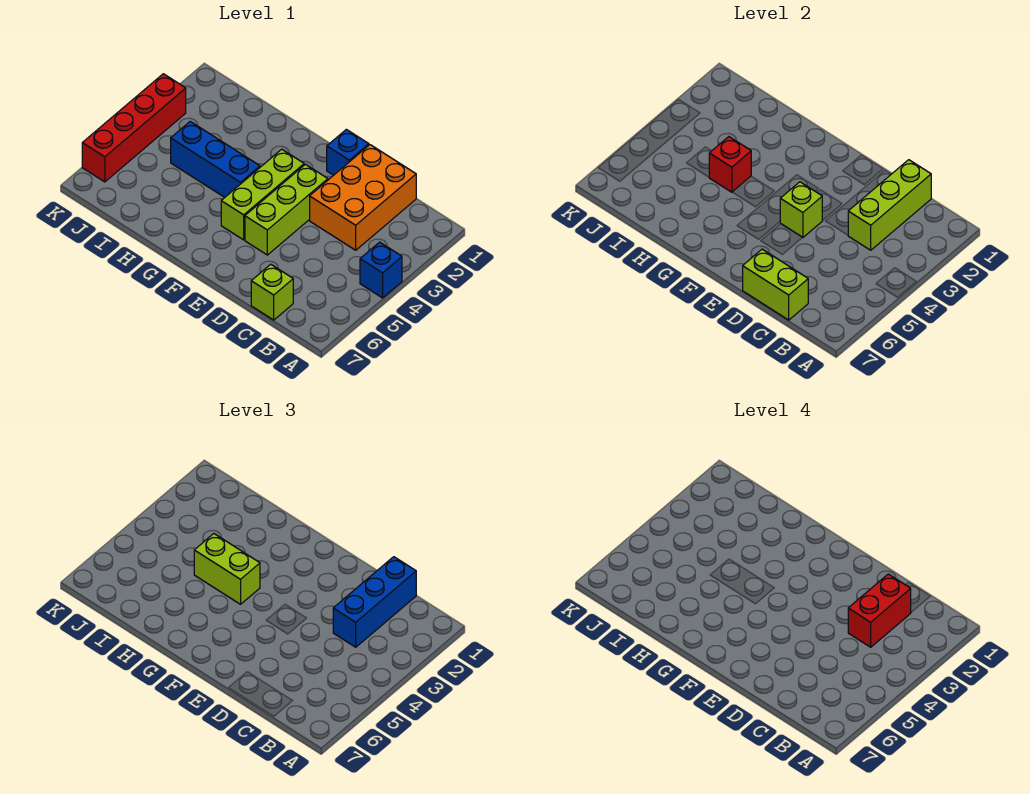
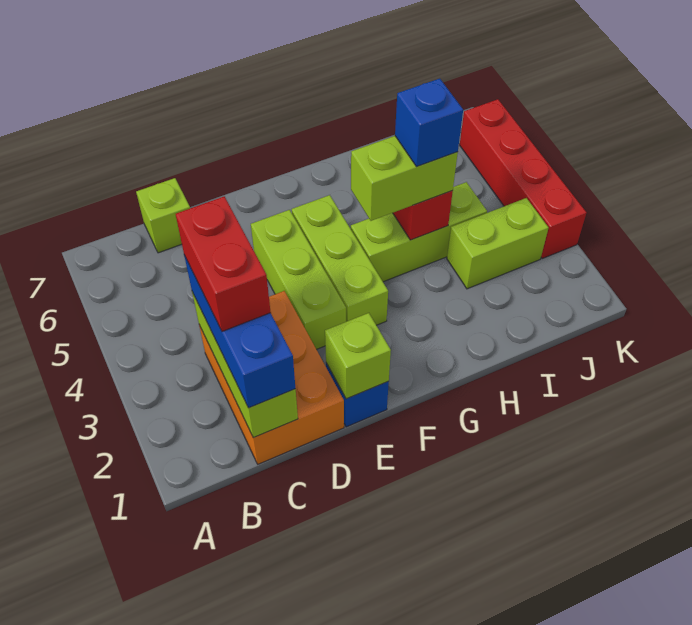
blue brick A4 level 1 -> blue brick H4 level 4
lime brick C7:D7 level 2 -> lime brick I3:J3 level 1
lime brick E4 level 2 -> lime brick E1 level 2
blue brick G4:I4 level 1 -> lime brick G4:I4 level 1

